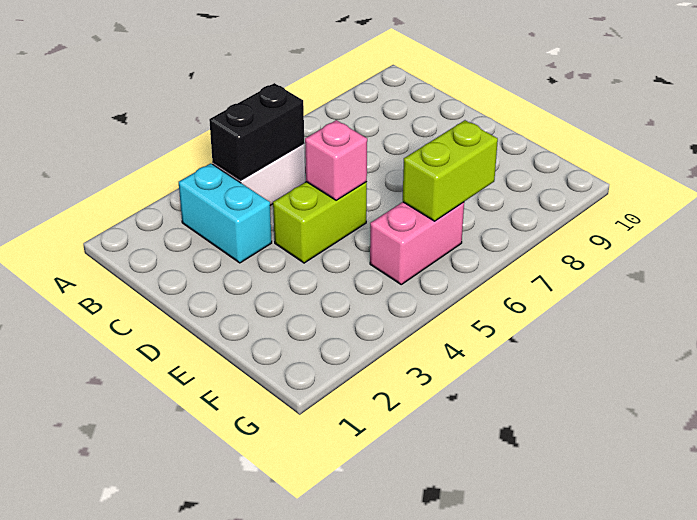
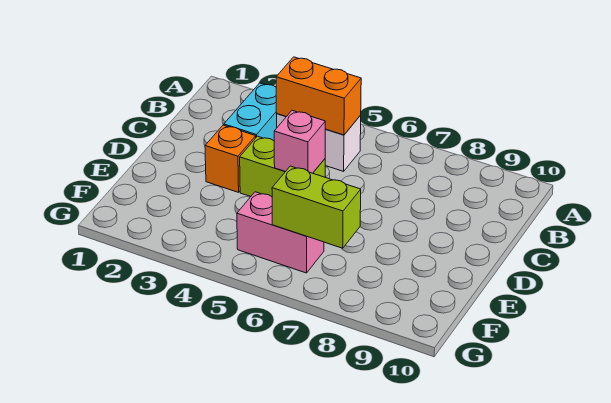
black brick B4:B5 level 2 -> orange brick B4:B5 level 2
none -> orange brick D3 level 1

